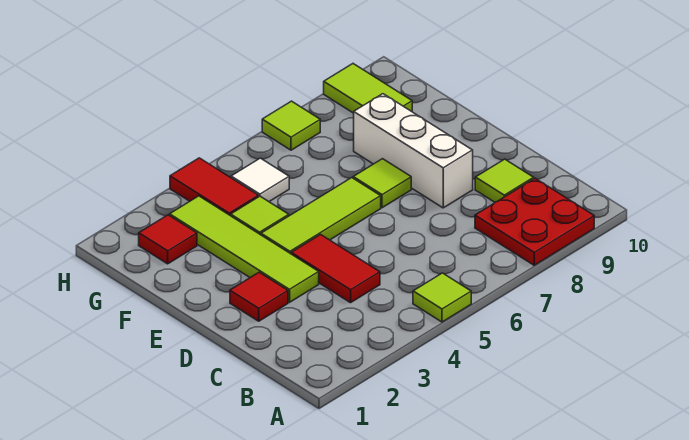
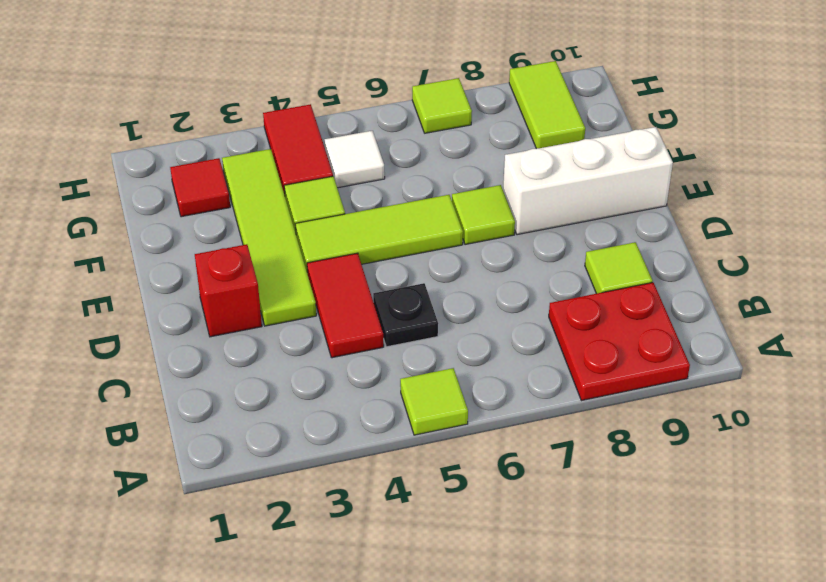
none -> black plate C5 level 1
red tile D2 level 1 -> red brick D2 level 1
white brick D8:F8 level 1 -> white brick E8:E10 level 1

